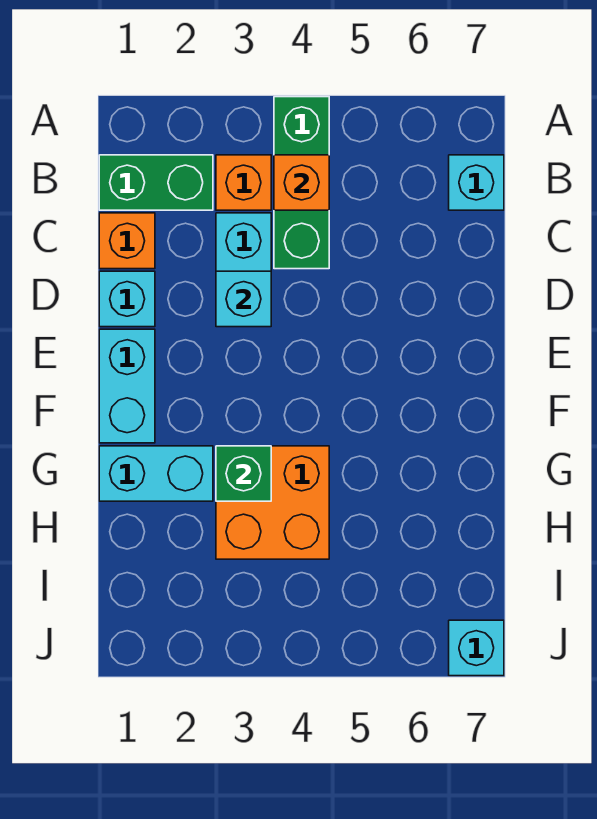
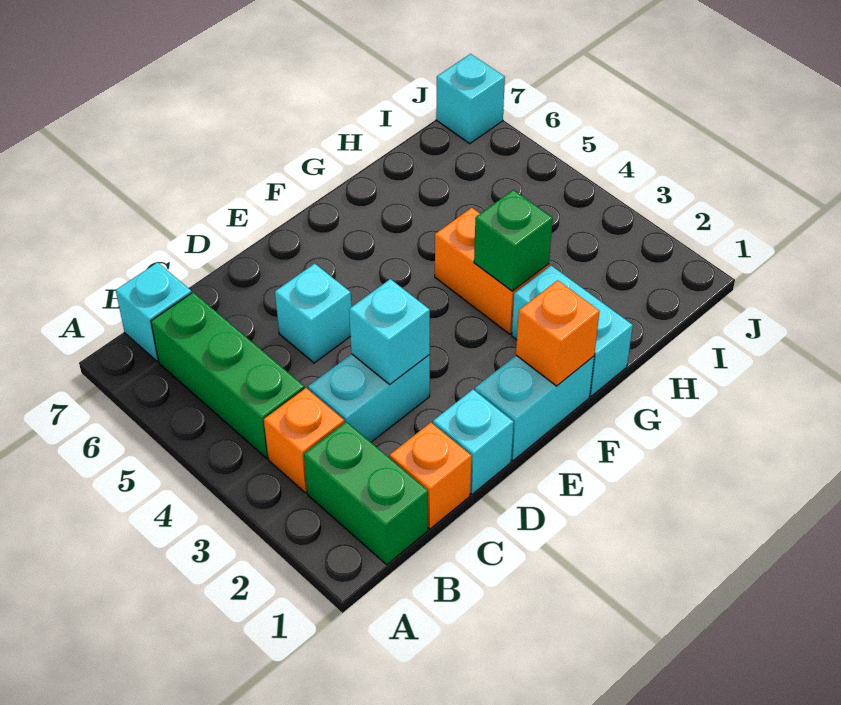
green brick A4:C4 level 1 -> green brick B4:B6 level 1
orange brick B4 level 2 -> orange brick F1 level 2
none -> cyan brick D5 level 1
orange brick G3:H4 level 1 -> orange brick G3:G4 level 1

